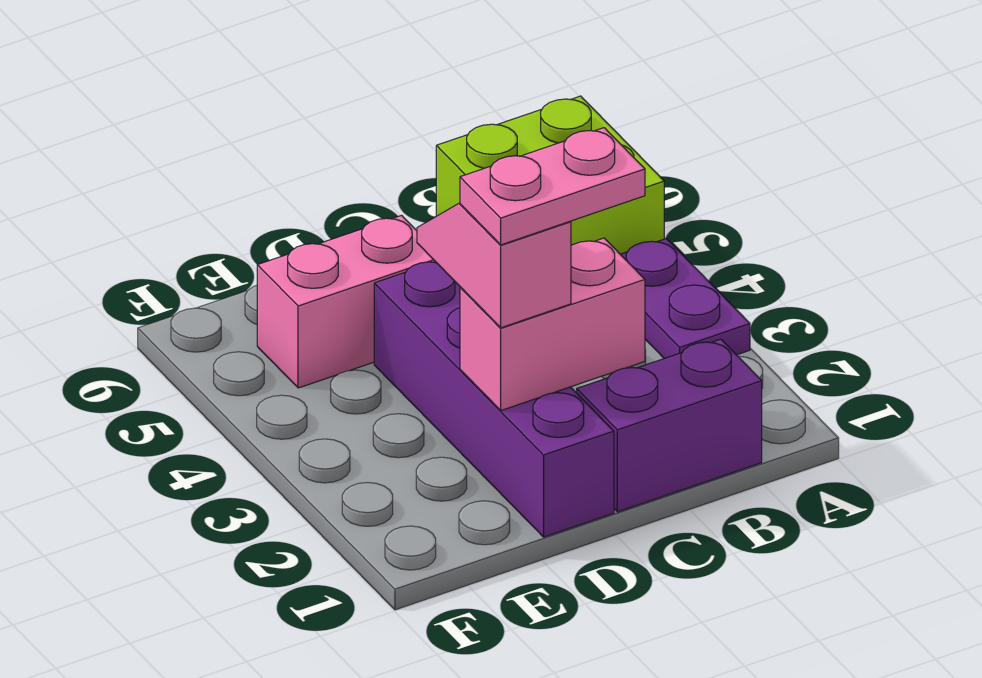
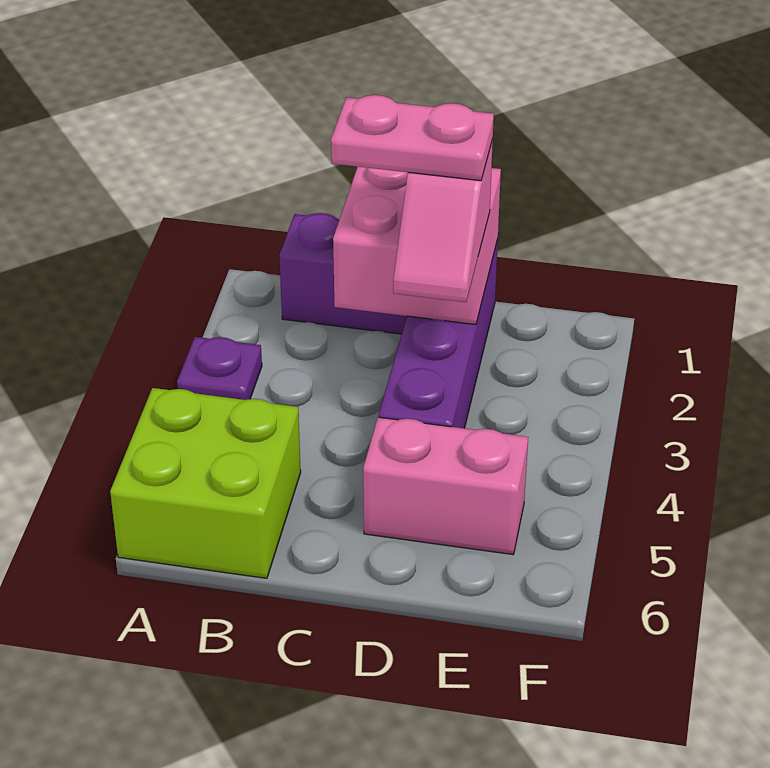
purple plate A3:A4 level 1 -> purple plate A3 level 1
pink brick C2:D2 level 2 -> pink brick C1:D2 level 2

